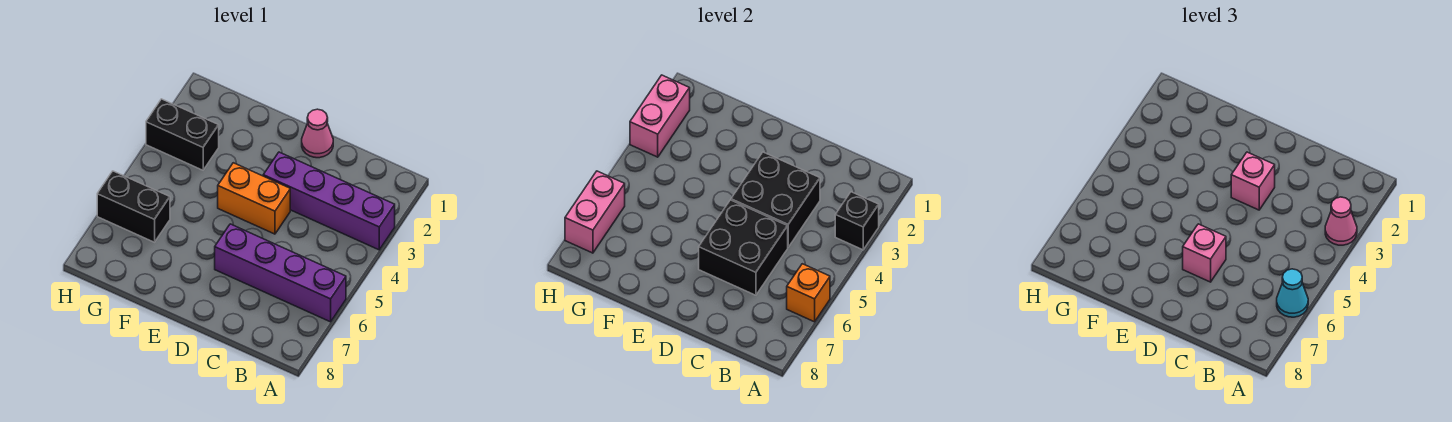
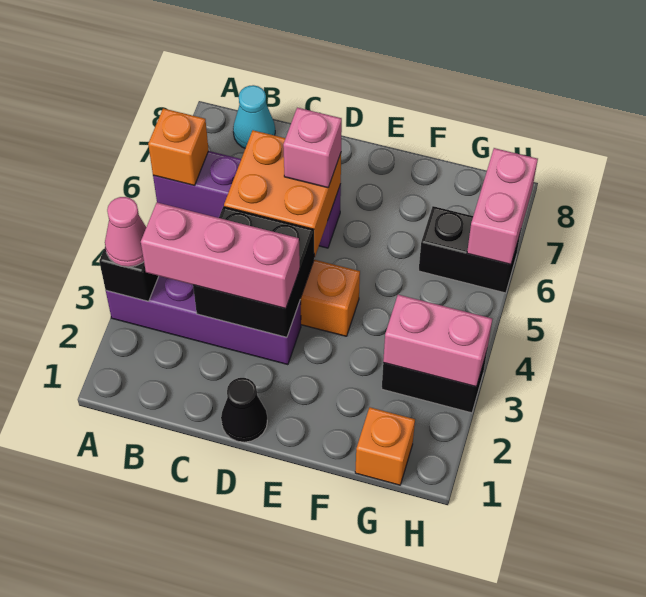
cyan cone A6 level 3 -> cyan cone B8 level 1
black brick C5:D6 level 2 -> orange brick C5:D6 level 2
pink cone D1 level 1 -> black cone D1 level 1
pink brick D3 level 3 -> pink brick B3:D3 level 3
none -> orange brick G1 level 1
pink brick H2:H3 level 2 -> pink brick G3:H3 level 2

